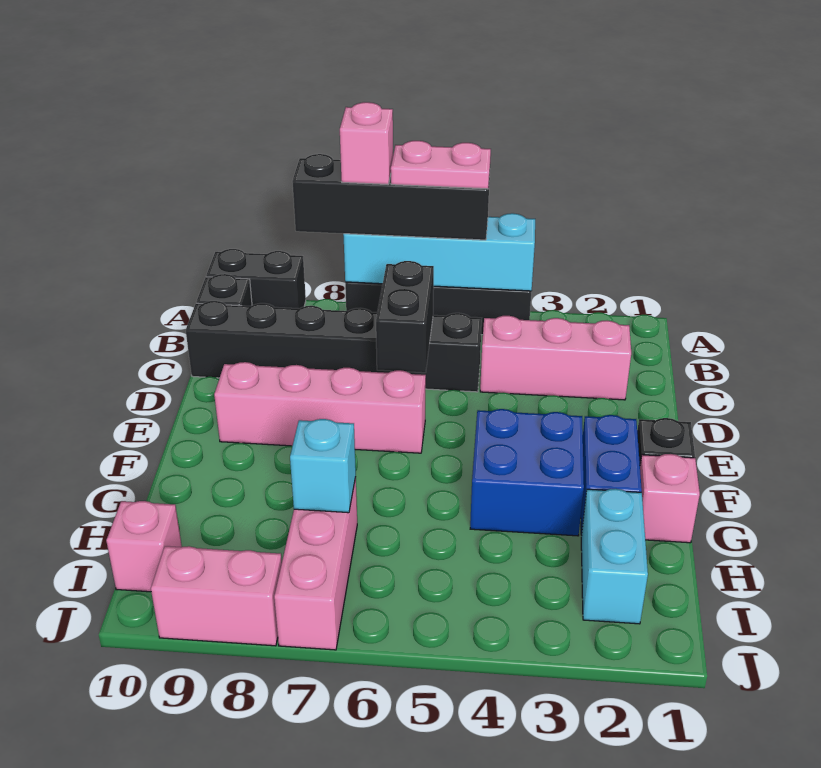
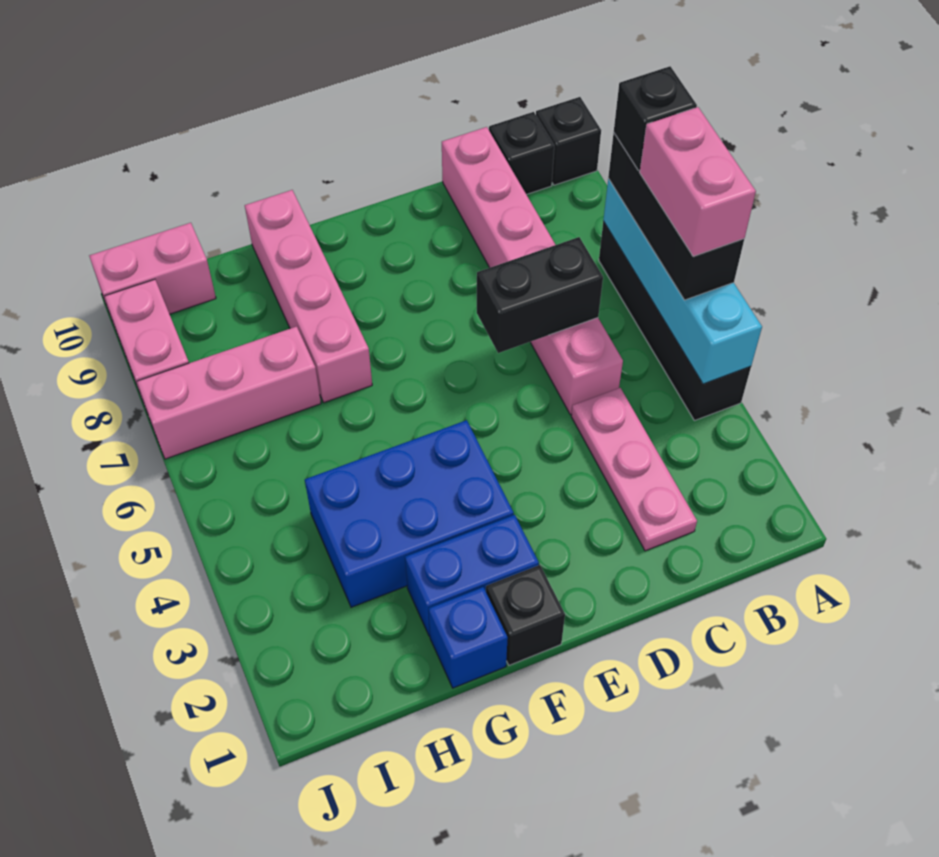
black brick A5:A8 level 3 -> black brick A5:A7 level 3
pink plate A5:A6 level 4 -> pink brick A5:A6 level 4
pink brick A7 level 4 -> black brick A7 level 4
black brick A9:A10 level 1 -> black brick A10 level 1
pink brick C2:C4 level 1 -> pink plate C2:C4 level 1
black brick C5:C10 level 1 -> pink brick C5:C10 level 1
pink brick E6:E9 level 1 -> pink brick G7:G10 level 1
blue brick F3:G4 level 1 -> blue brick F3:H4 level 1
pink brick G1 level 1 -> blue brick G1 level 1
cyan brick H2:I2 level 1 -> none
cyan brick H7 level 2 -> none
pink brick I10 level 1 -> pink brick I10:J10 level 1

